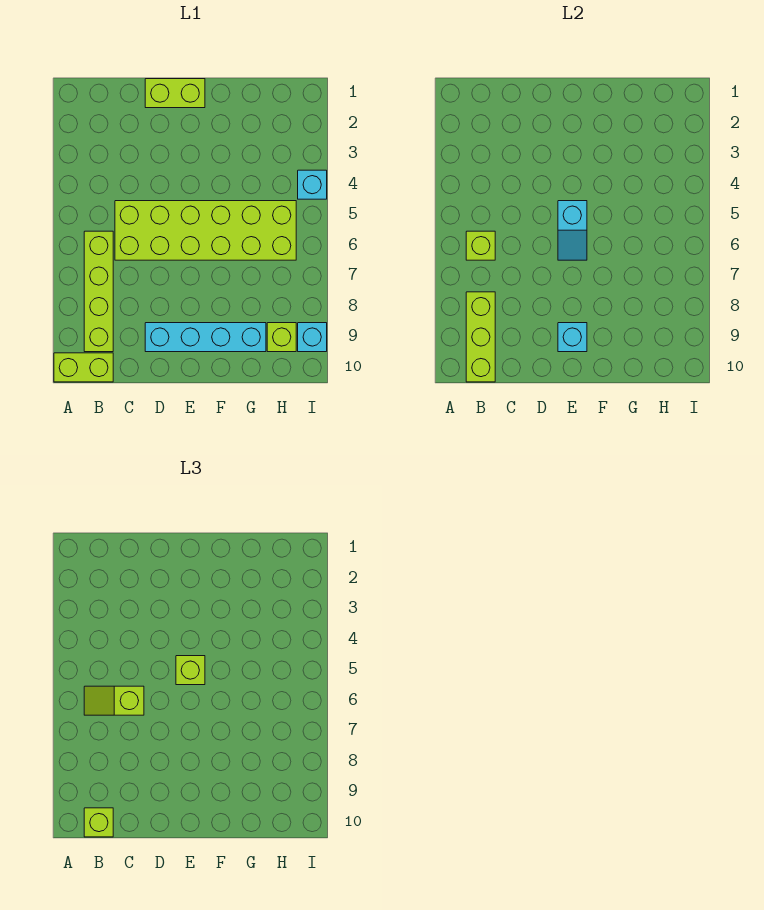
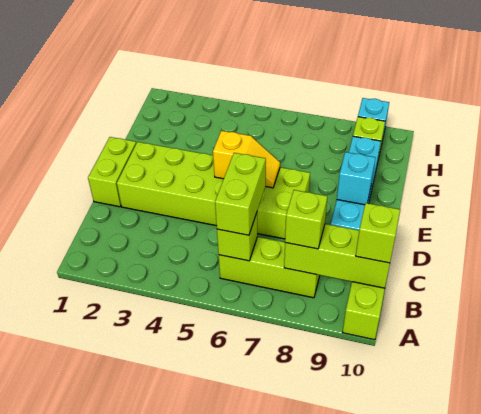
lime brick B6:B9 level 1 -> lime brick B6:B8 level 1
lime slope B6:C6 level 3 top C -> lime brick B6:C6 level 3
lime brick C5:H6 level 1 -> lime brick D2:E7 level 1
cyan slope E5:E6 level 2 top 5 -> yellow slope E5:E6 level 2 top 5
lime brick E5 level 3 -> lime brick B8 level 3
cyan brick I4 level 1 -> none

